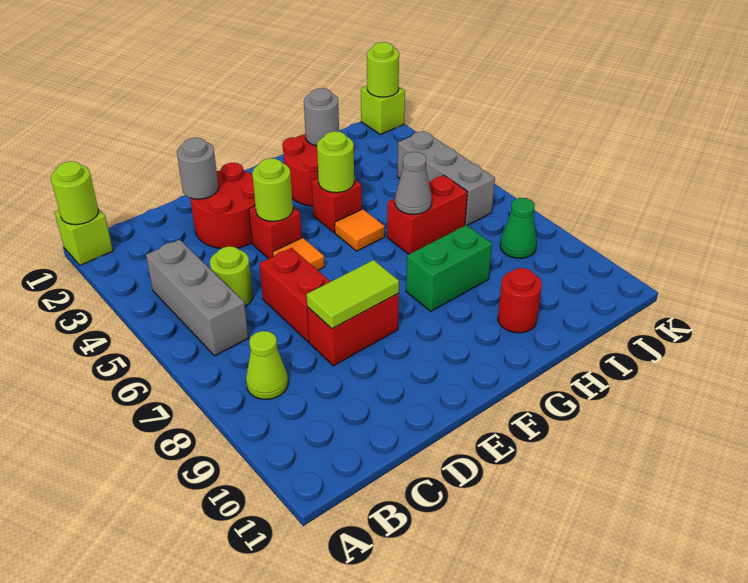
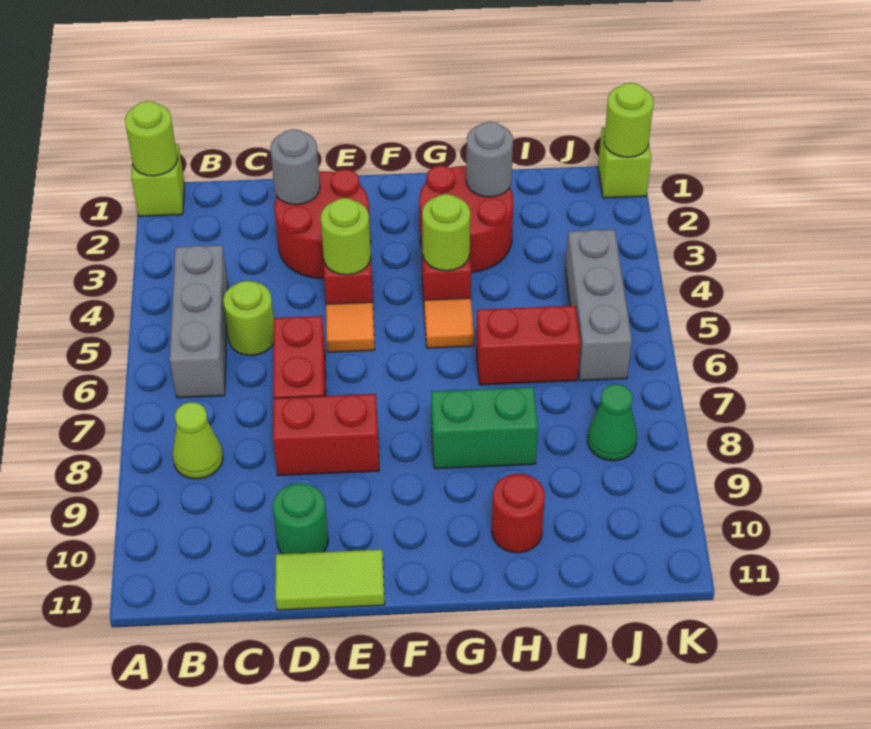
lime tile D8:E8 level 2 -> lime tile D11:E11 level 1
none -> green round brick D10 level 1
grey cone H6 level 2 -> none

